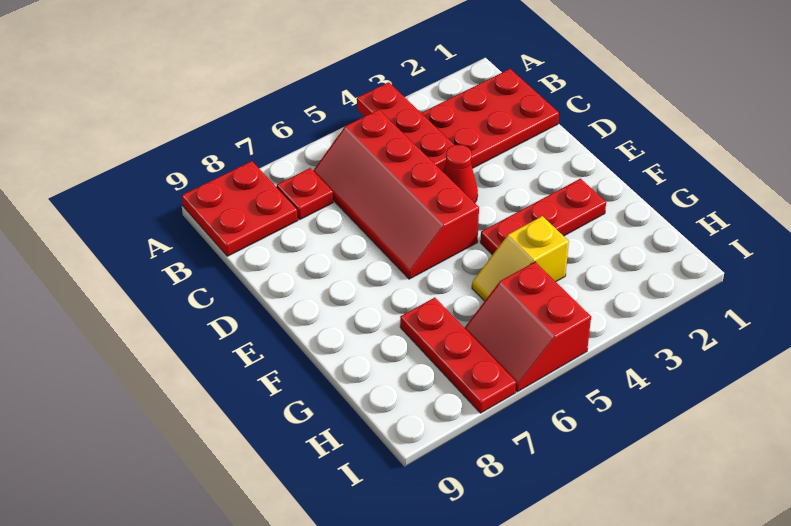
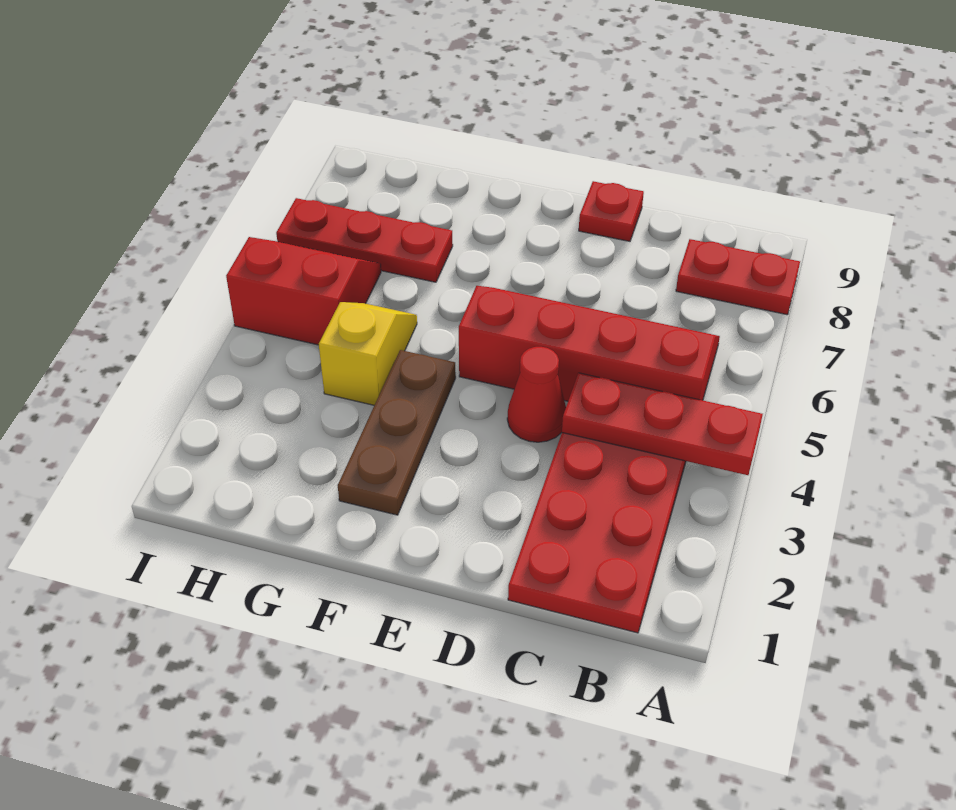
red plate A8:B9 level 1 -> red plate A8:B8 level 1
red plate B7 level 1 -> red plate D9 level 1
red plate F2:F4 level 1 -> brown plate F2:F4 level 1

